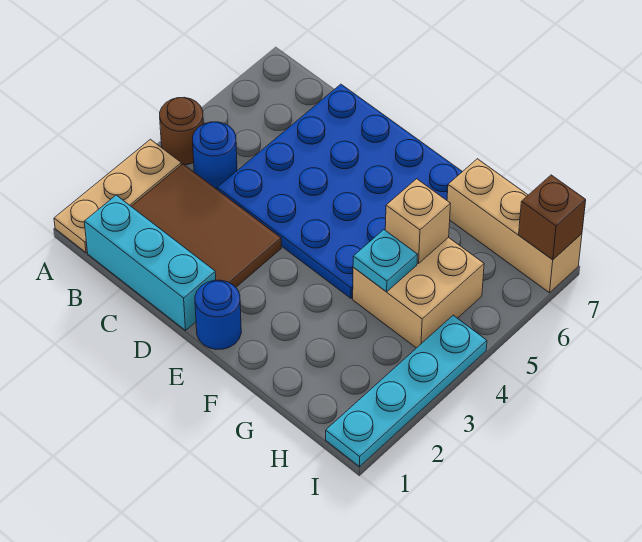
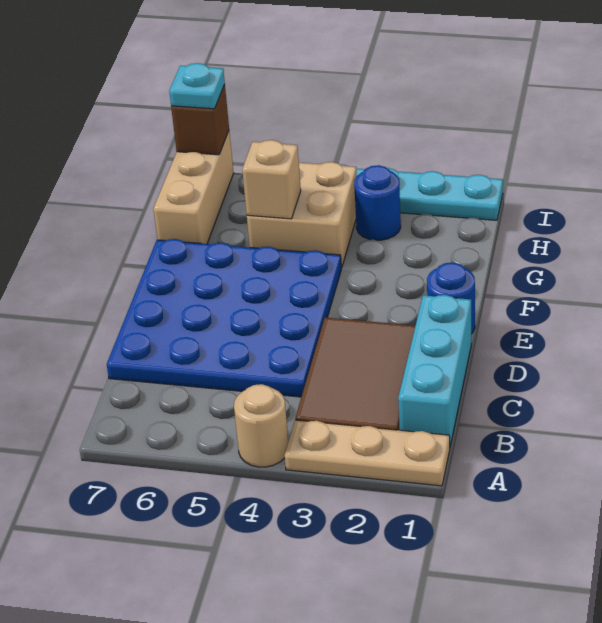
brown round brick A4 level 1 -> tan round brick A4 level 1
blue round brick B4 level 1 -> blue round brick H3 level 1
cyan plate G4 level 2 -> cyan plate I7 level 3

